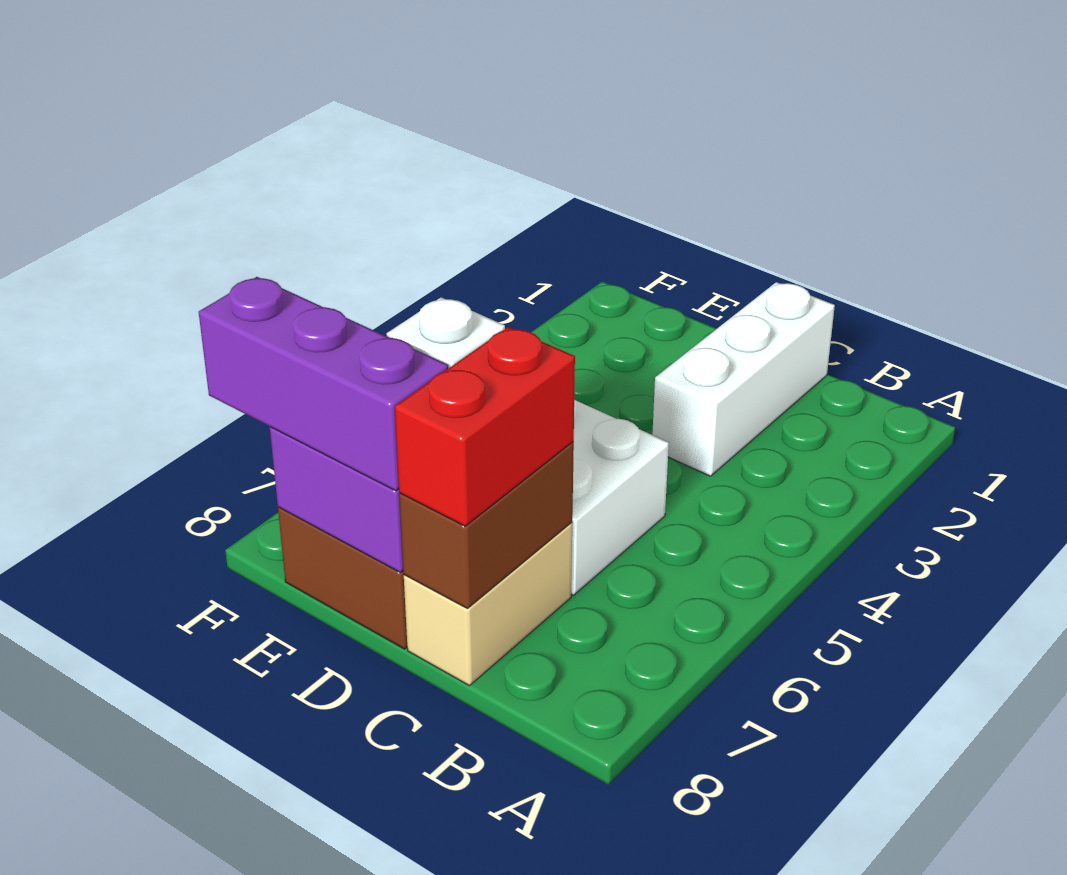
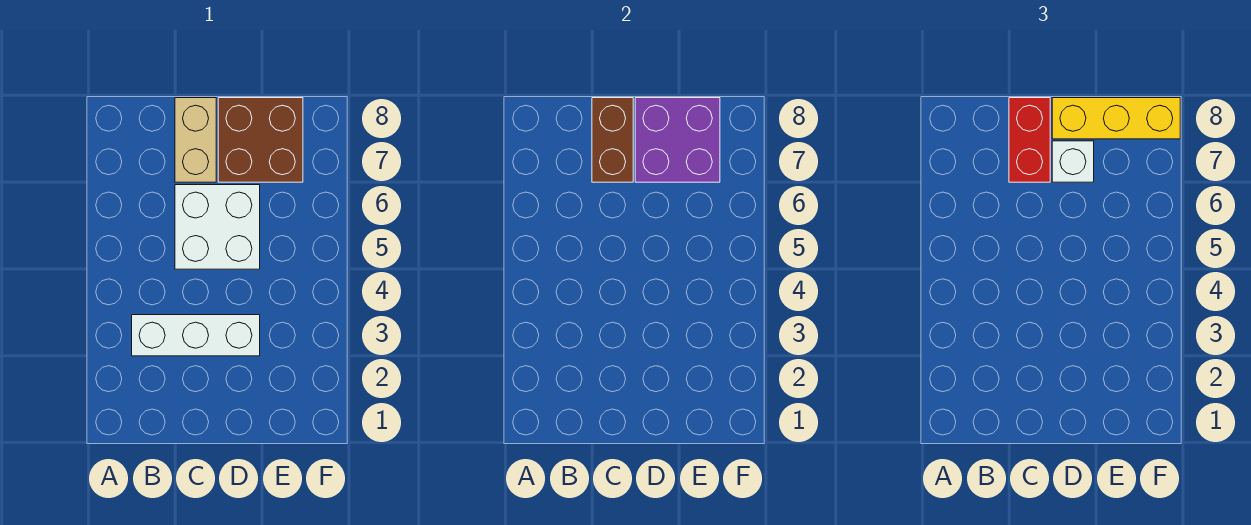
white brick C1:C3 level 1 -> white brick B3:D3 level 1
purple brick D8:F8 level 3 -> yellow brick D8:F8 level 3

